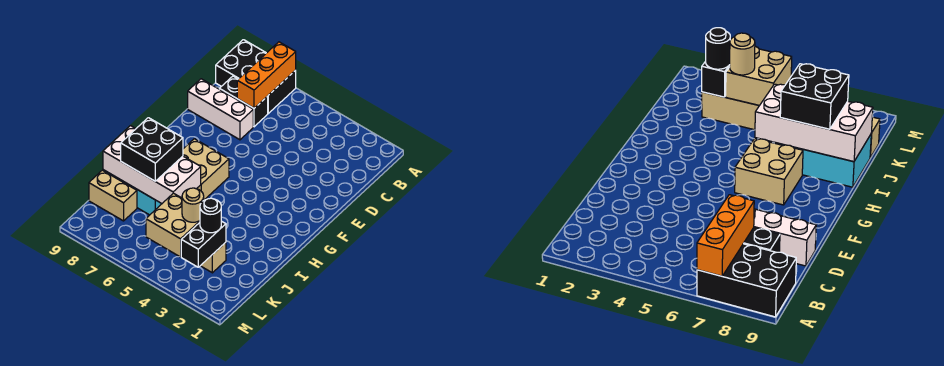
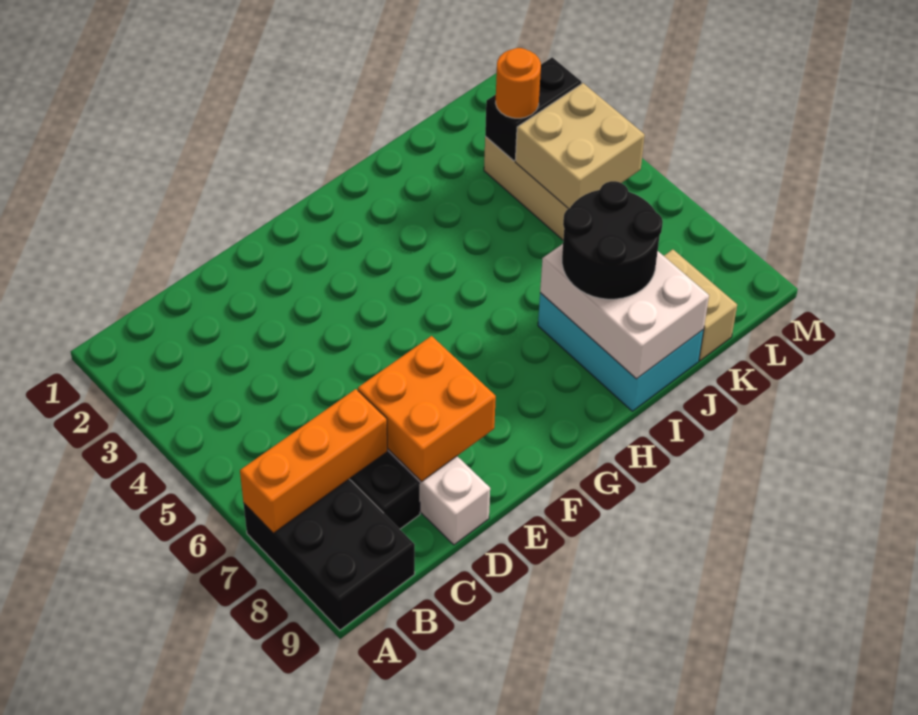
none -> orange brick D7:E8 level 2
tan brick G6:H7 level 1 -> none
white brick I6:J9 level 2 -> white brick I7:J9 level 2
black brick I7:J8 level 3 -> black round brick I7:J8 level 3
black round brick K3 level 3 -> orange round brick K3 level 3
tan round brick K4 level 3 -> none

